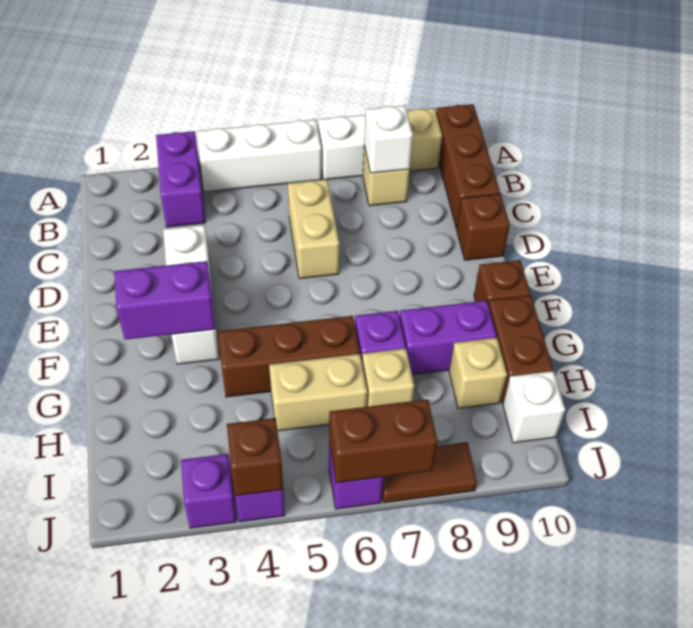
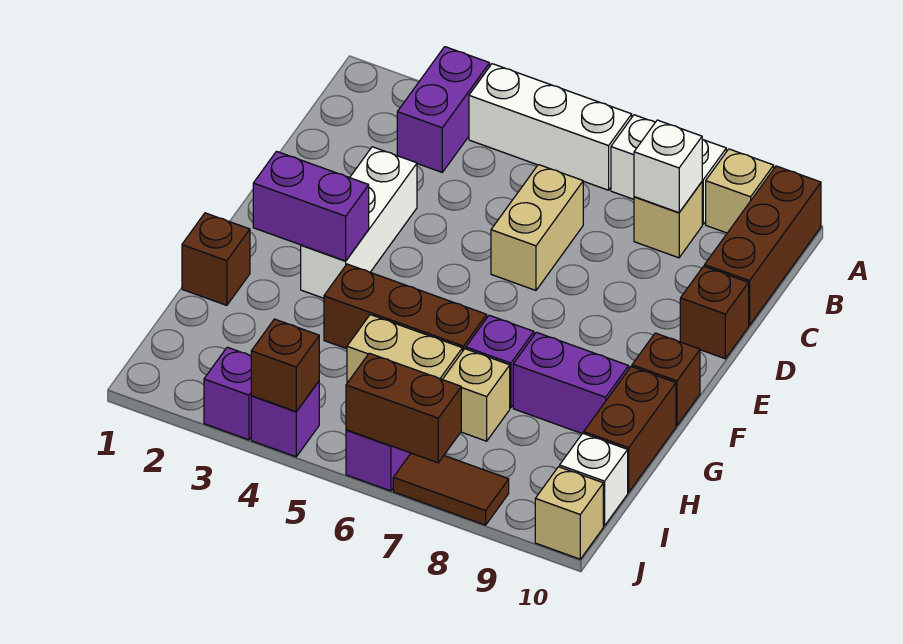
none -> brown brick G1 level 1
tan brick H9 level 1 -> tan brick J10 level 1

